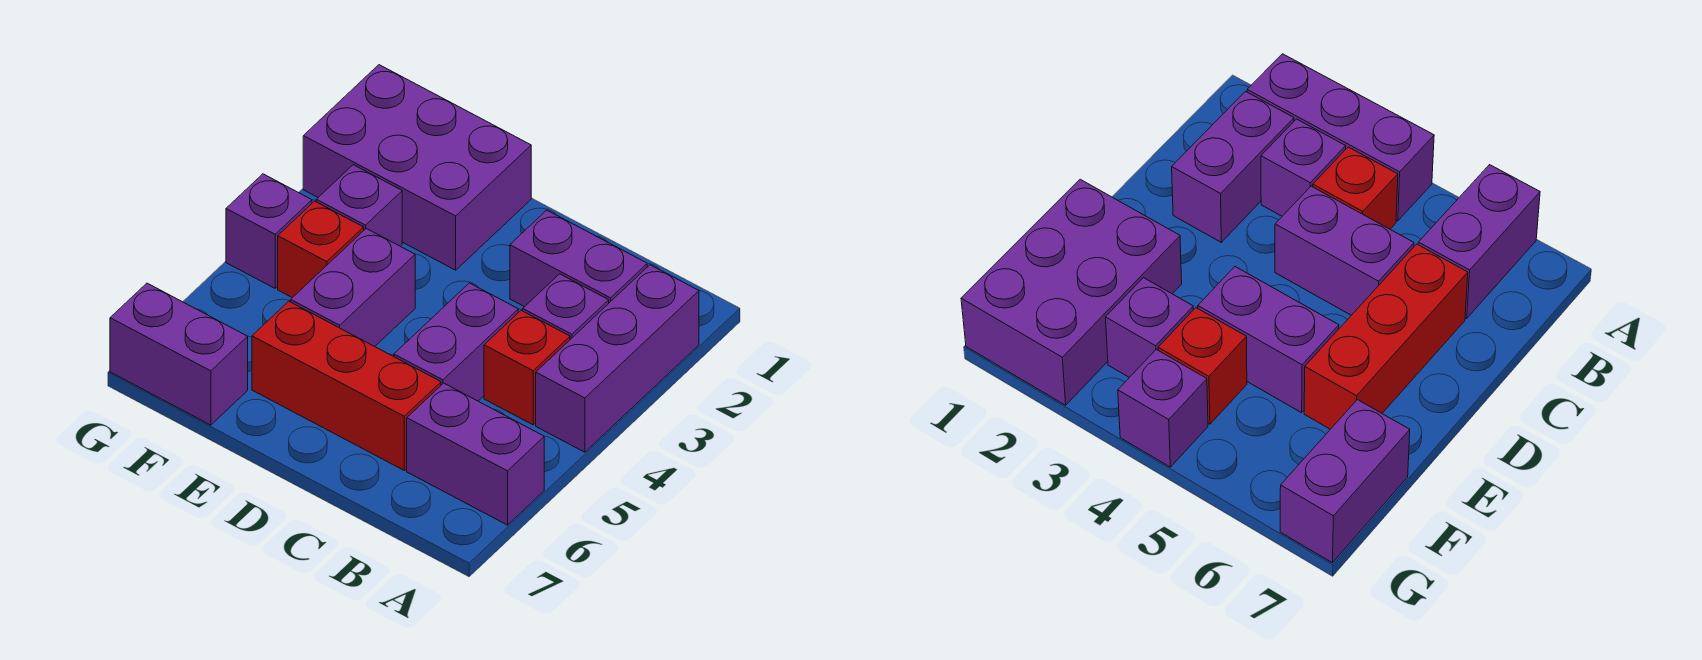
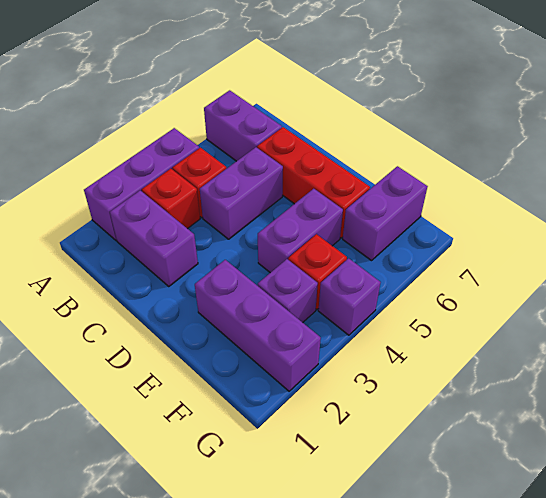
purple brick B3 level 1 -> red brick B3 level 1
purple brick E1:G2 level 1 -> purple brick E2:G2 level 1
purple brick F7:G7 level 1 -> purple brick F6:F7 level 1

